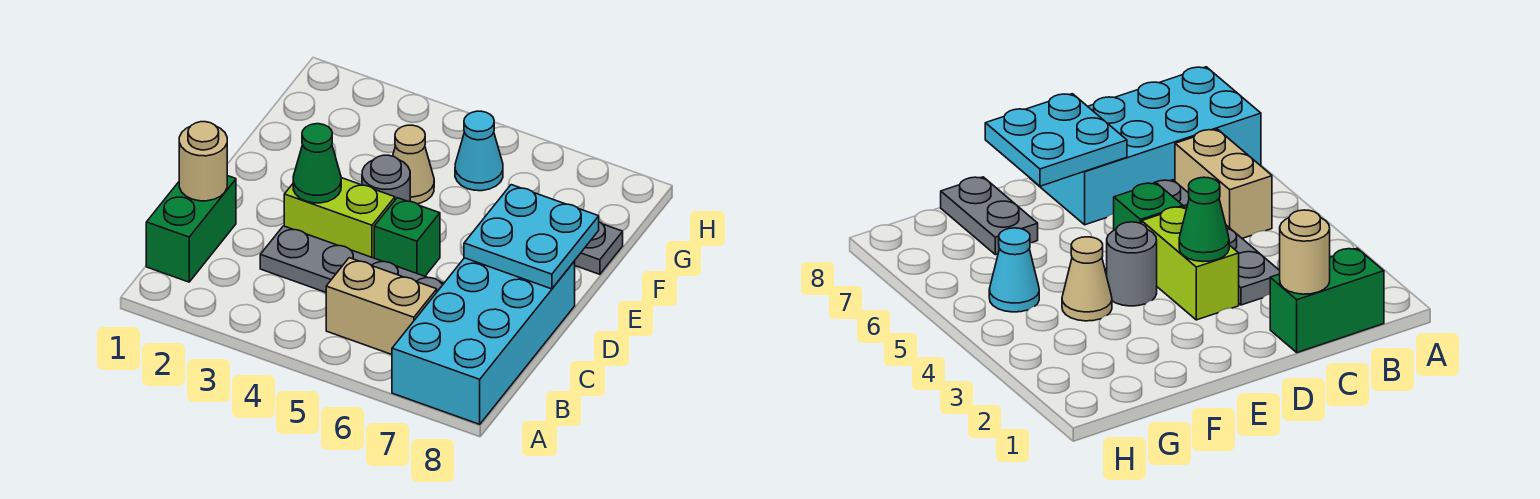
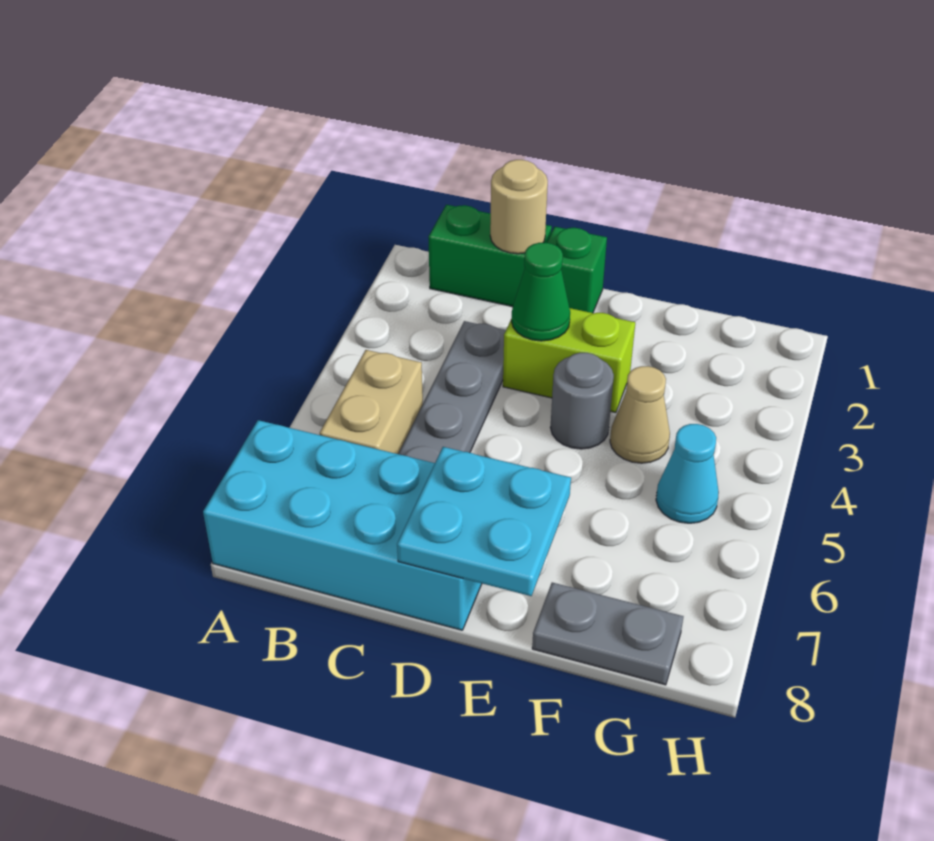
lime brick D3:D4 level 1 -> lime brick D3:E3 level 1
green brick D5 level 1 -> green brick D1 level 1
grey plate F7:F8 level 1 -> grey plate F8:G8 level 1

